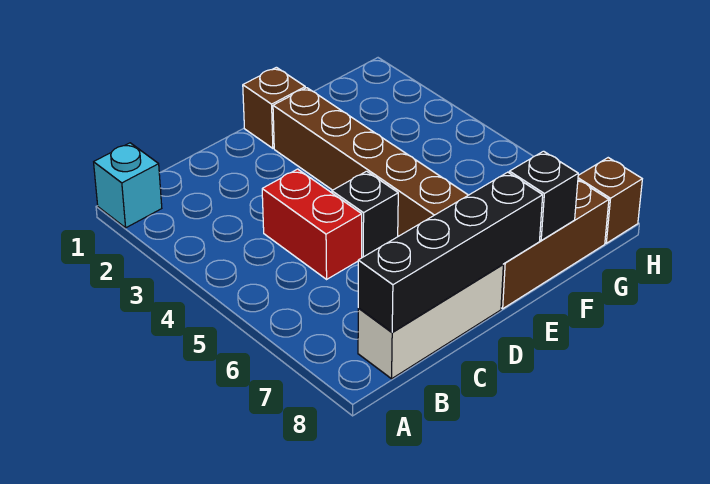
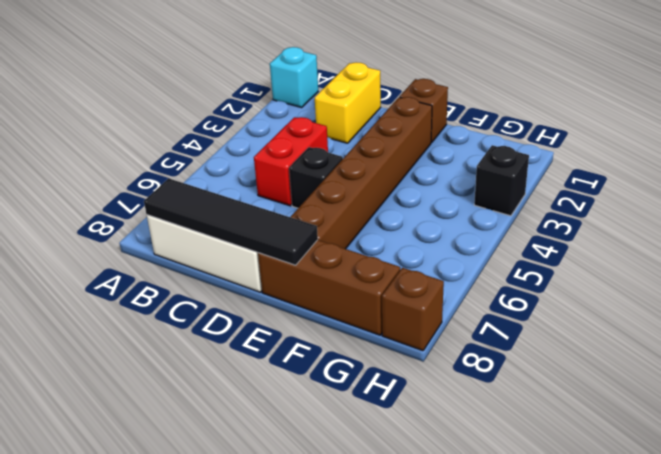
black brick B8:E8 level 2 -> black tile B8:E8 level 2
none -> yellow brick C1:C2 level 1
black brick F8 level 2 -> black brick H3 level 1

